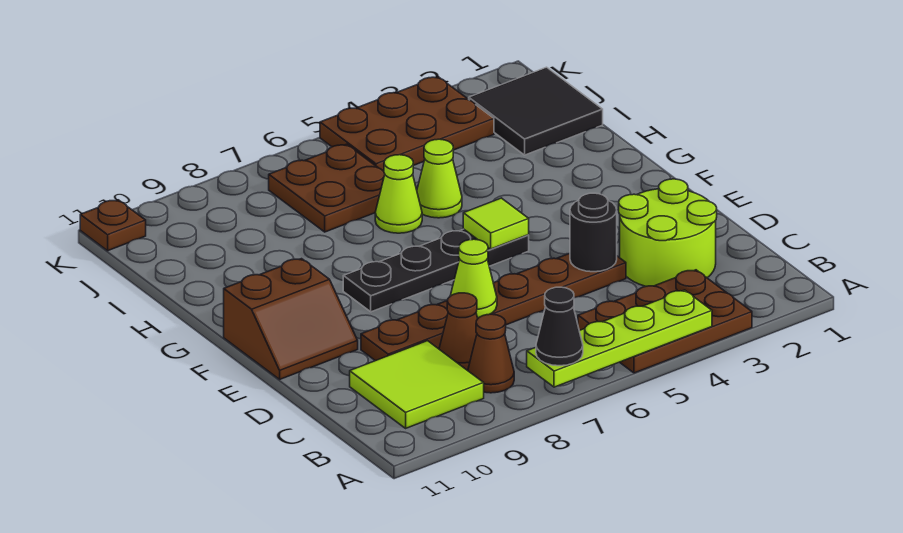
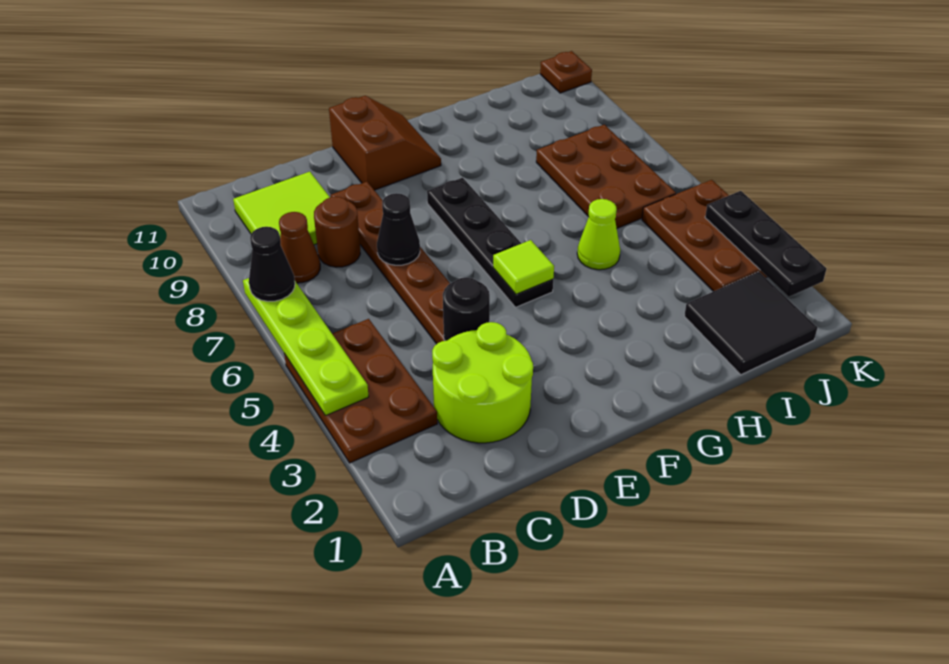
brown cone C8 level 1 -> brown round brick C8 level 1
lime cone D7 level 2 -> black cone D7 level 2
brown slope E10:F11 level 1 top F -> brown slope E10:F11 level 1 top E
lime cone H6 level 1 -> none
brown plate I6:J7 level 1 -> brown plate I6:J8 level 1
none -> black plate K2:K4 level 2

